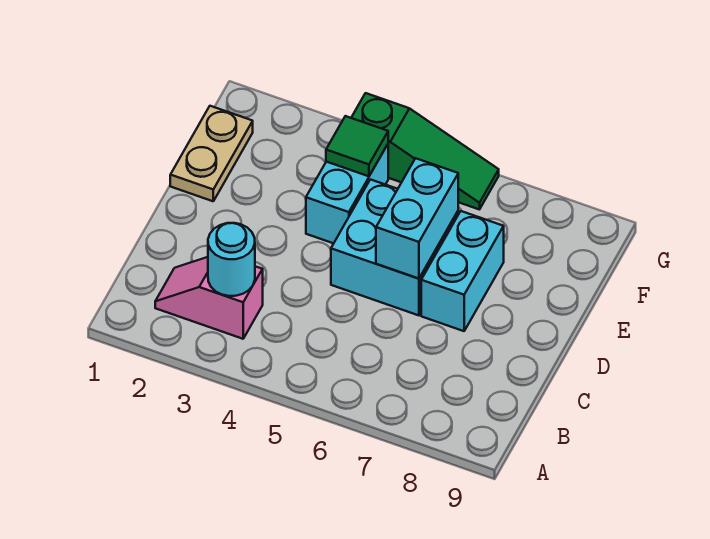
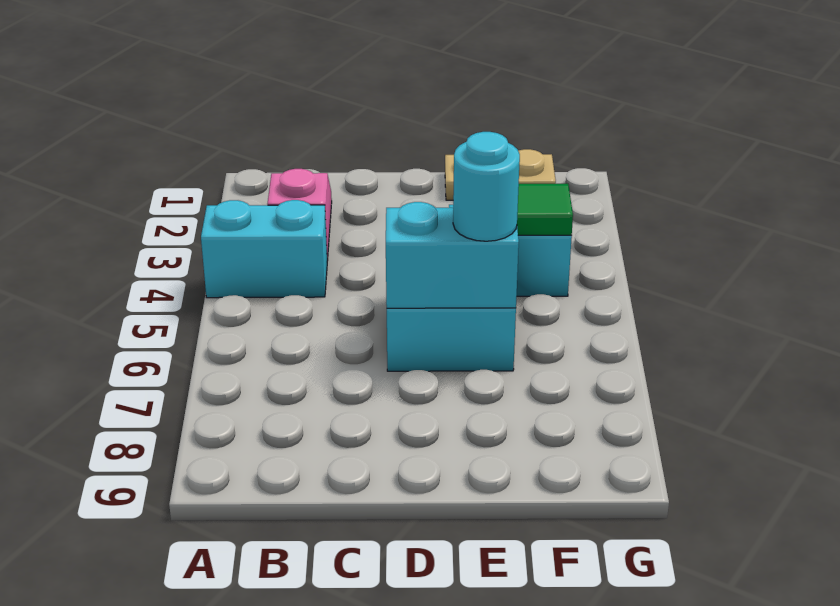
cyan round brick B3 level 2 -> cyan round brick E6 level 3
cyan brick D7:E7 level 1 -> cyan brick A4:B4 level 1
green slope G4:G6 level 1 top 4 -> none

